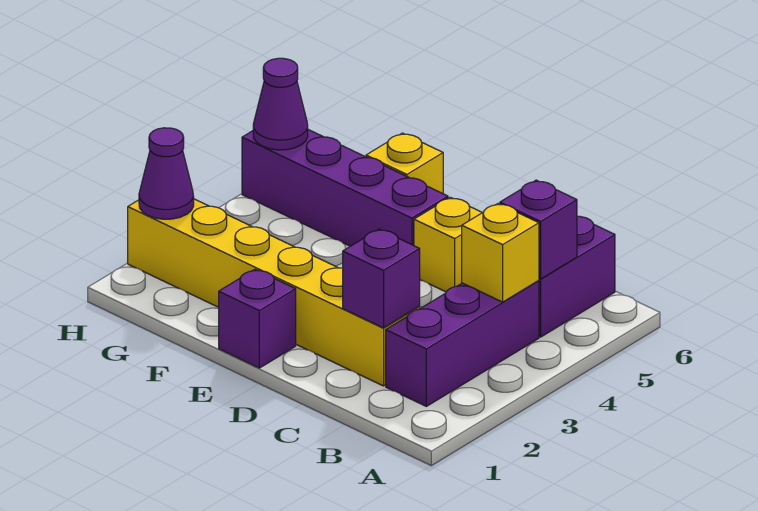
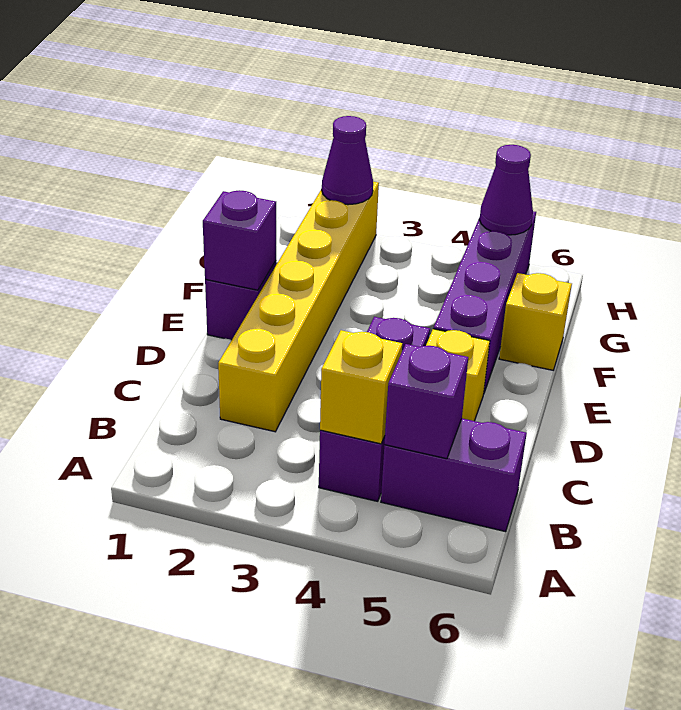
purple brick B2:B4 level 1 -> purple brick B4:D4 level 1
purple brick C2 level 2 -> purple brick E1 level 2

